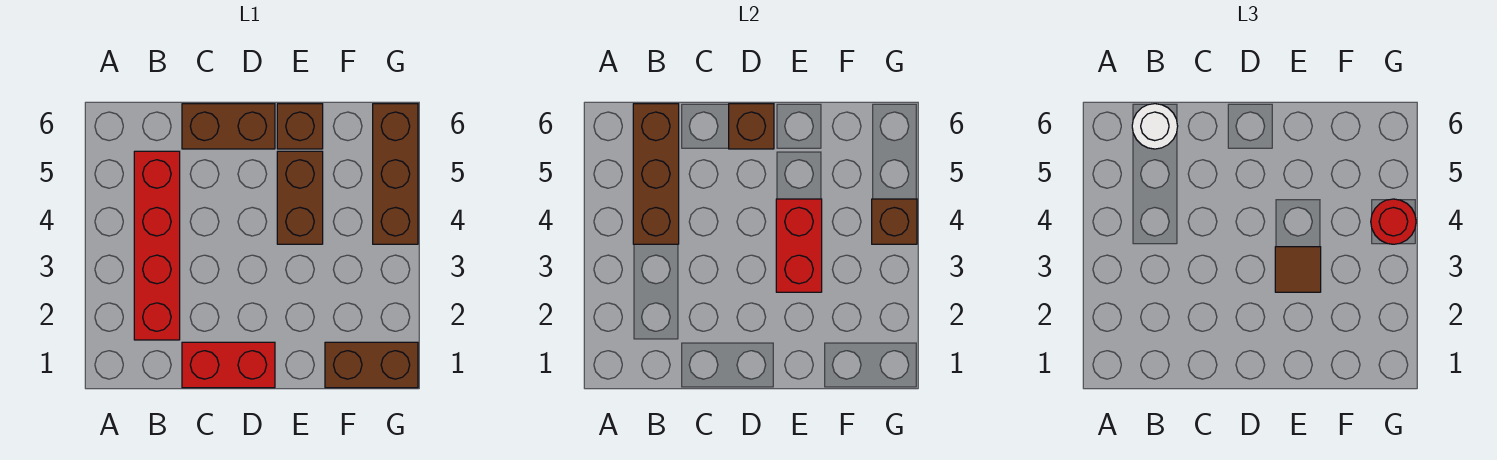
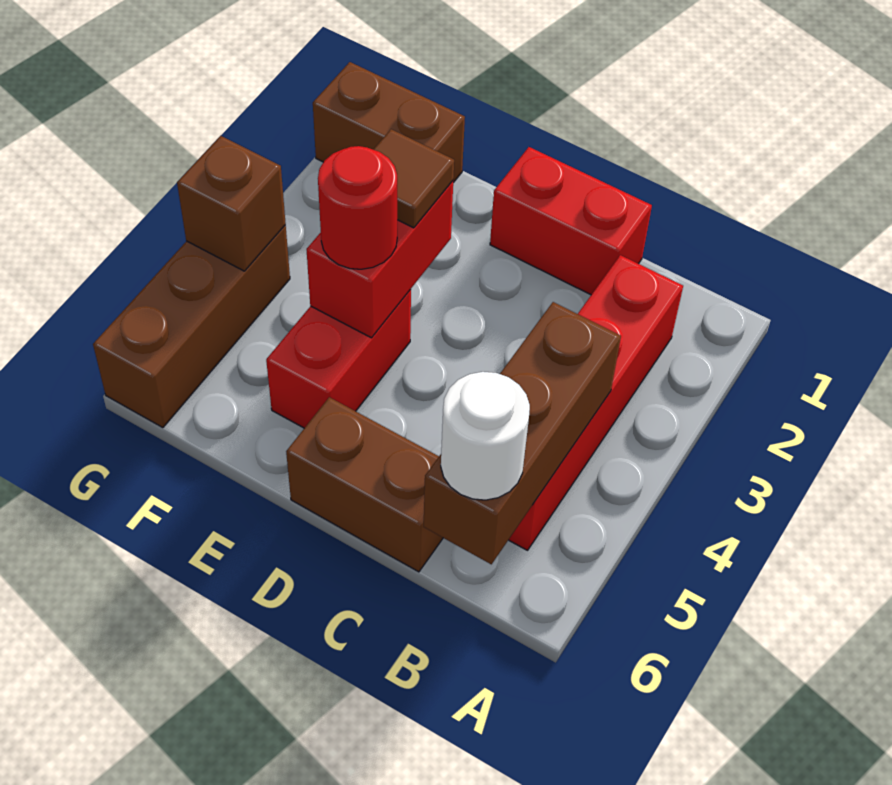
brown brick D6 level 2 -> none
brown brick E4:E5 level 1 -> red brick E4:E5 level 1
brown brick E6 level 1 -> none
red round brick G4 level 3 -> red round brick E4 level 3

